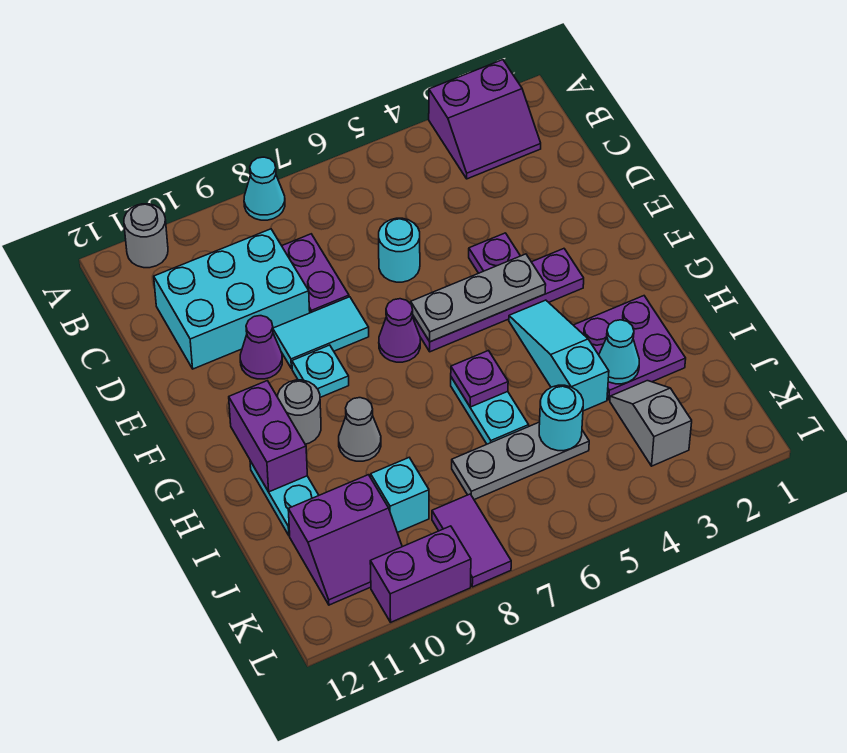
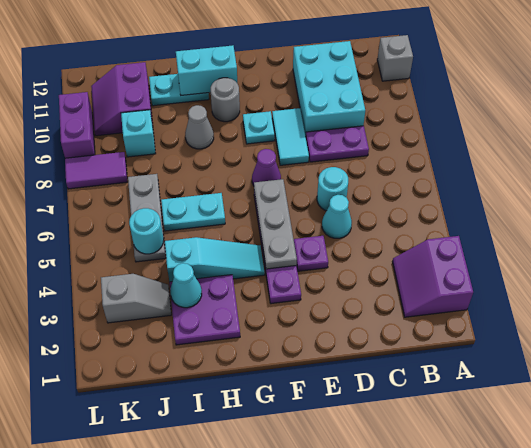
cyan cone A8 level 1 -> cyan cone D5 level 1
grey round brick A11 level 1 -> grey brick A11 level 1
purple cone E10 level 1 -> none
purple brick G11:H11 level 2 -> cyan brick G11:H11 level 2
purple plate H6 level 2 -> none

